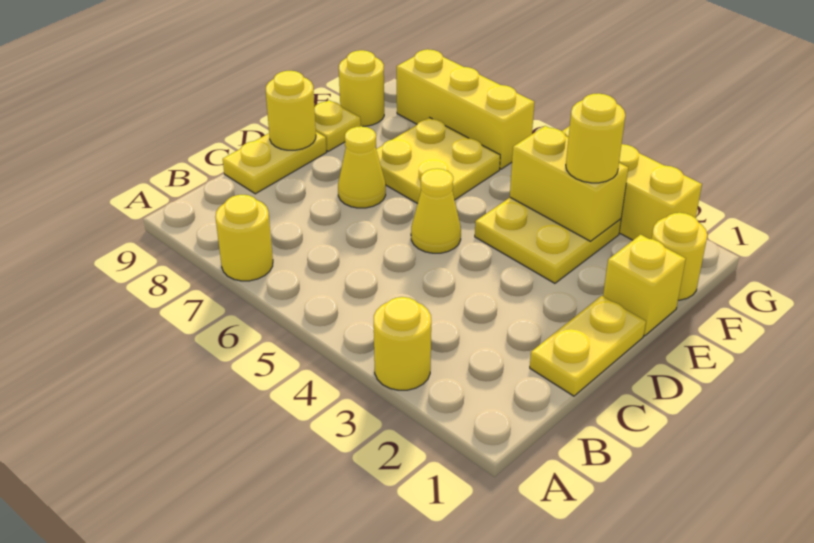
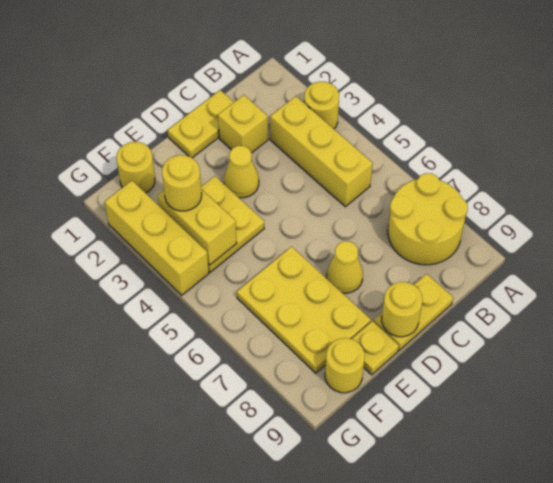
yellow round brick A7 level 1 -> yellow round brick A7:B8 level 1
yellow cone D5 level 1 -> yellow cone D3 level 1
yellow brick E1 level 1 -> yellow brick C2 level 1
yellow plate E6:F7 level 1 -> yellow plate E6:F8 level 1
yellow brick G6:G8 level 1 -> yellow brick B3:B5 level 1

